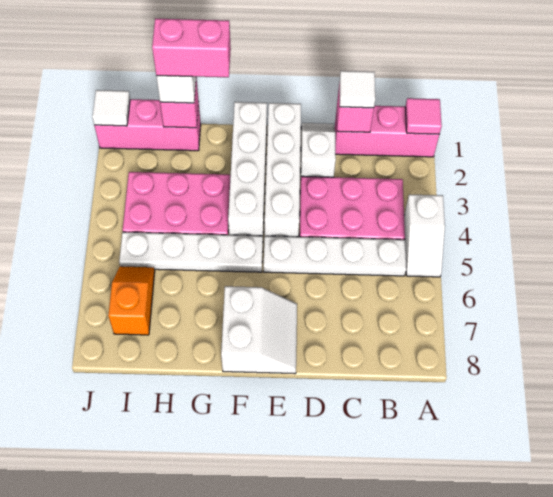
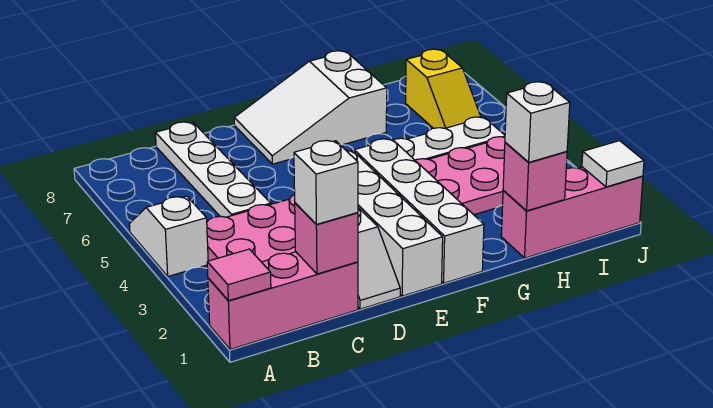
white plate B5:E5 level 1 -> white plate C5:C8 level 1
white tile C1 level 3 -> white brick C1 level 3
white slope E7:F8 level 1 top F -> white slope E7:G8 level 1 top G
pink brick G1:H1 level 4 -> none
orange slope I6:I7 level 1 top 7 -> yellow slope I6:I7 level 1 top 7

